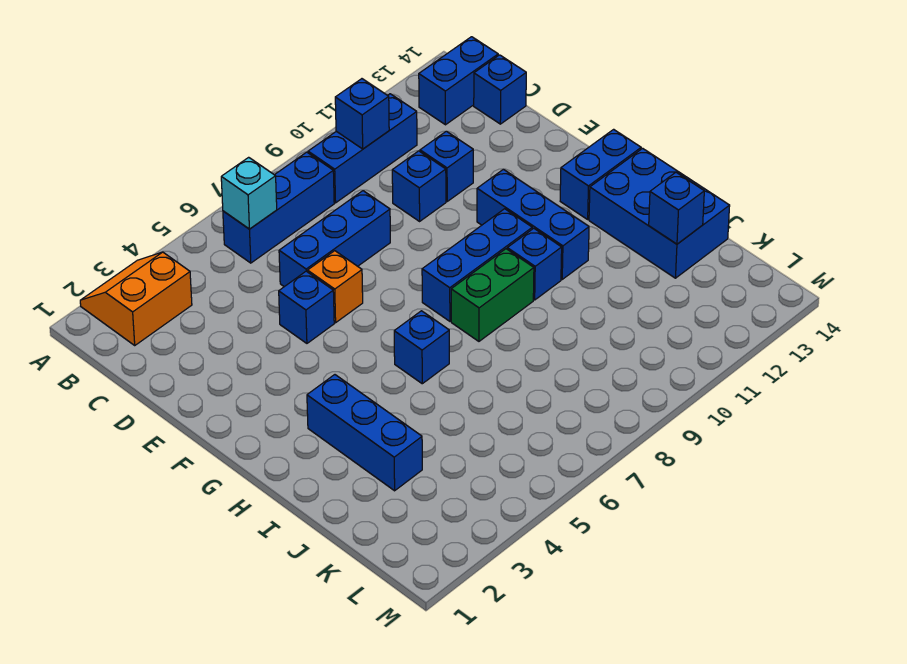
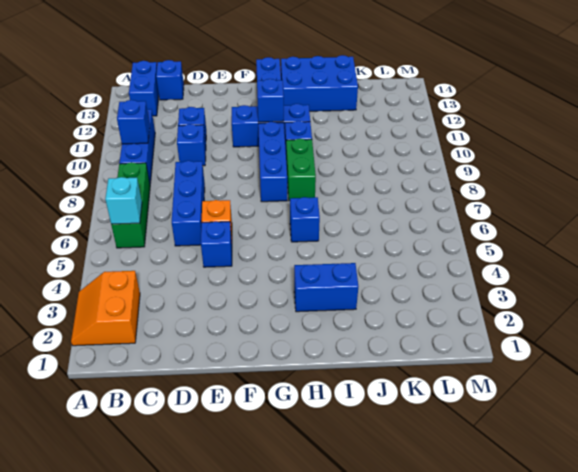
blue brick B6:B8 level 1 -> green brick B6:B8 level 1
blue brick H3:J3 level 1 -> blue brick H3:I3 level 1
blue brick J13 level 2 -> blue brick G11 level 2

